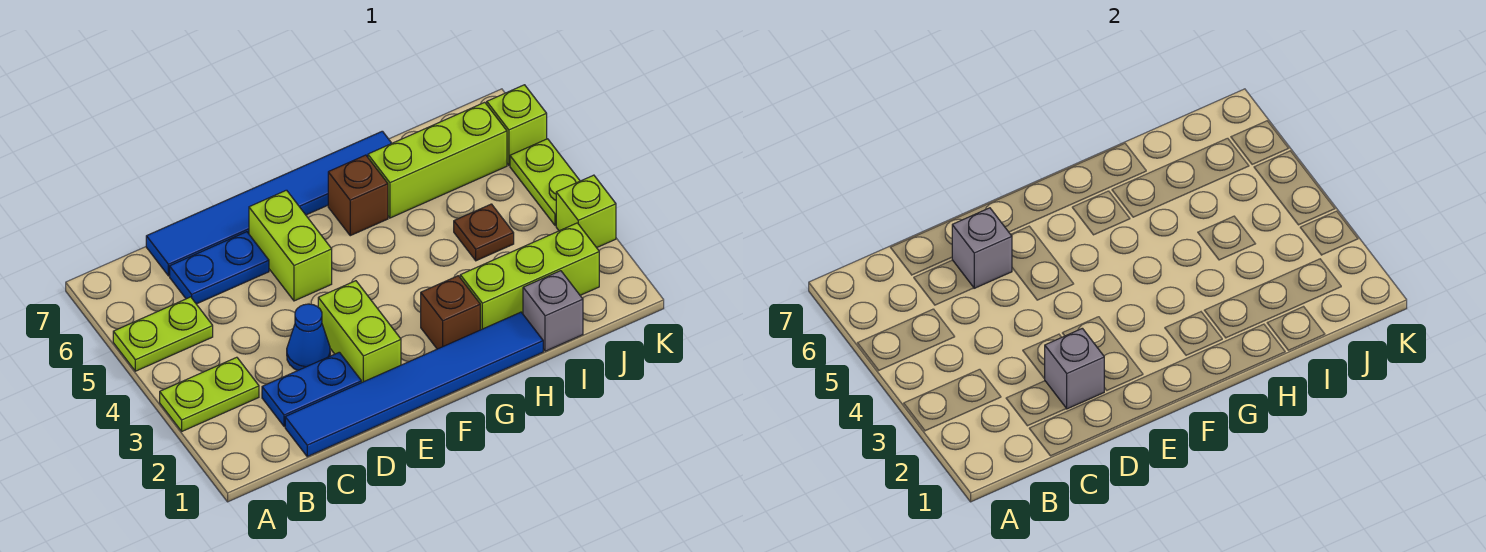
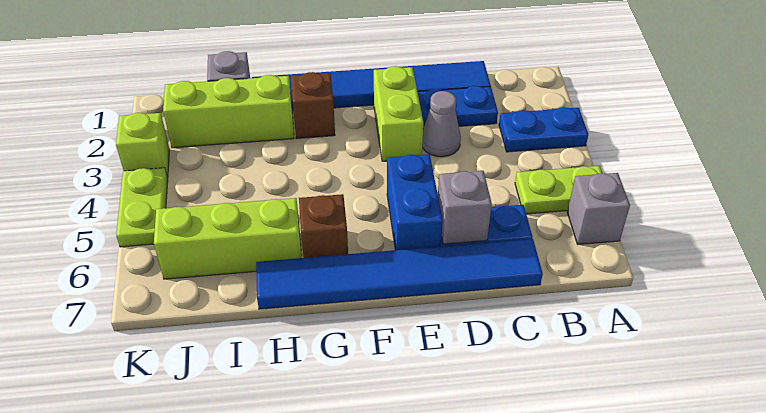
lime plate A3:B3 level 1 -> blue plate A3:B3 level 1
grey brick D2 level 2 -> grey brick A6 level 1
blue cone D3 level 1 -> grey cone D3 level 1
lime brick E5:E6 level 1 -> blue brick E5:E6 level 1
brown plate I4 level 1 -> none
lime brick K6 level 1 -> none

